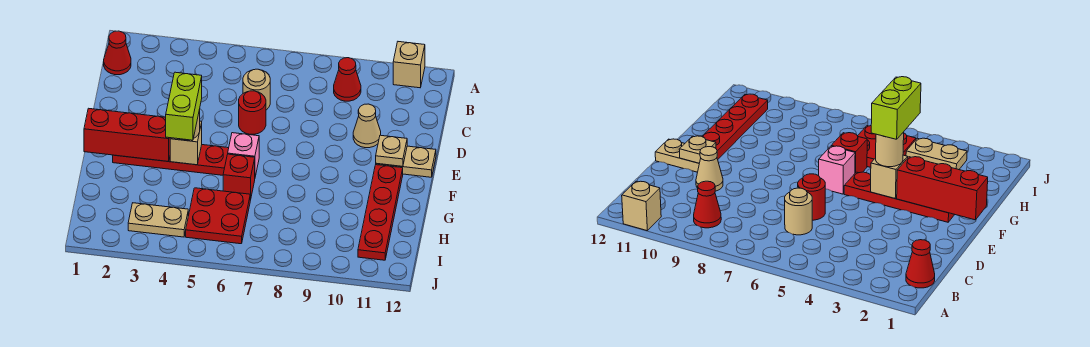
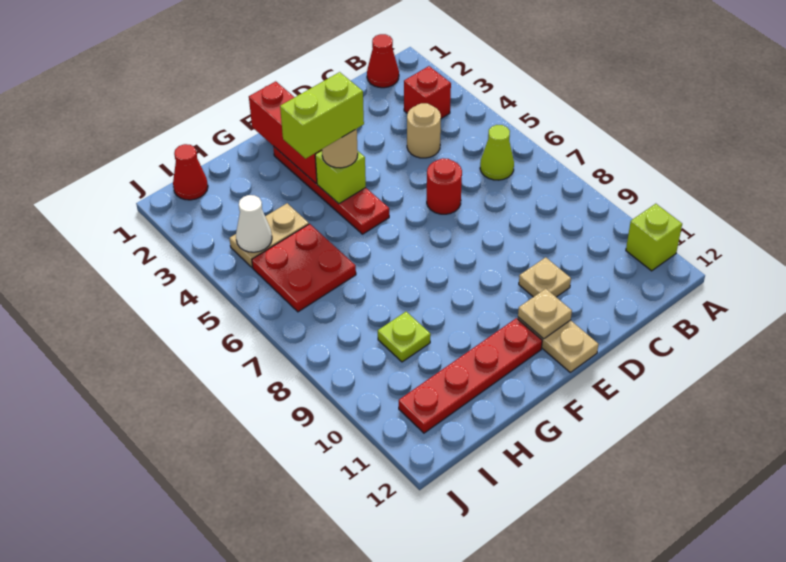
tan brick A11 level 1 -> lime brick A11 level 1
none -> lime cone B6 level 1
red cone B9 level 1 -> red cone I1 level 1
tan round brick C6 level 1 -> tan round brick C4 level 1
tan cone D10 level 1 -> tan plate D10 level 1
tan brick F4 level 2 -> lime brick F4 level 2
pink brick F6 level 1 -> none
red brick G6 level 1 -> red brick B3 level 1
none -> lime plate H9 level 1
tan plate I3:I4 level 1 -> tan plate H4:I4 level 1
none -> white cone I4 level 2

